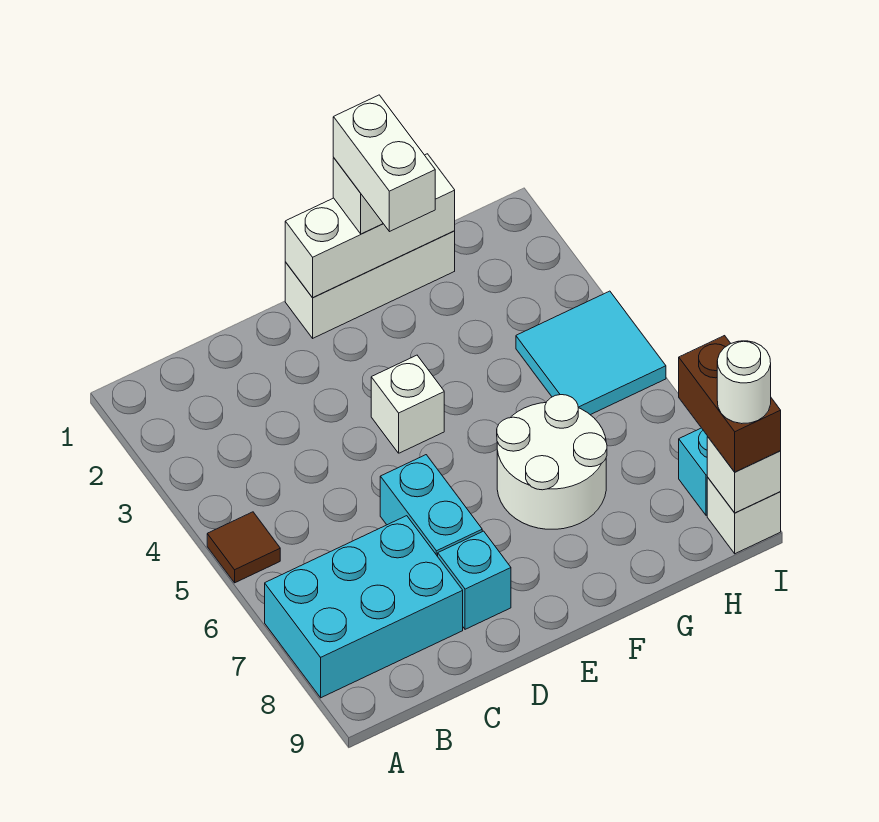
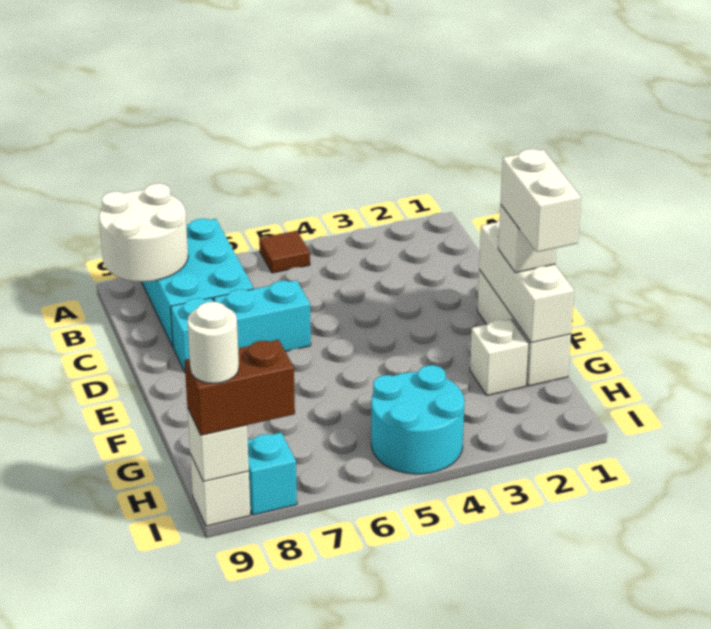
white brick E4 level 1 -> white brick G2 level 1
white brick F1:F2 level 4 -> white brick F1:G1 level 4
white round brick F6:G7 level 1 -> white round brick A8:B9 level 2
cyan tile H4:I5 level 1 -> cyan round brick H4:I5 level 1

